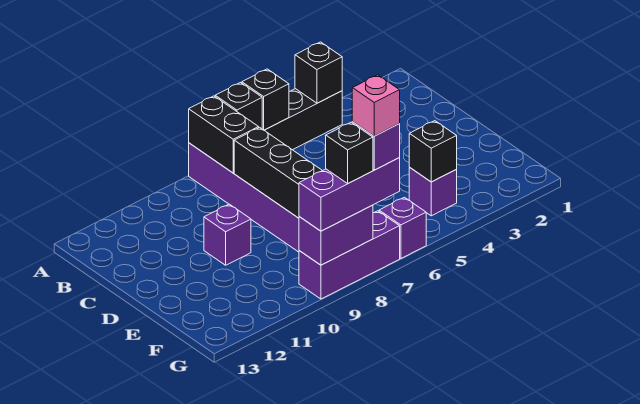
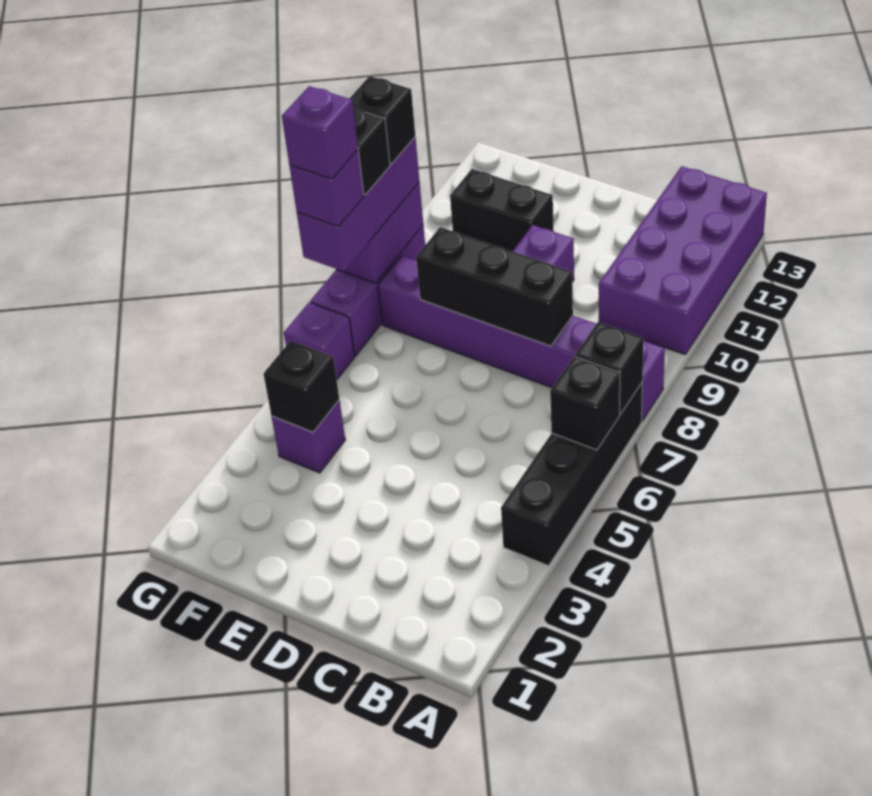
black brick A4 level 2 -> black brick G9 level 4
black brick A8:B8 level 2 -> black brick E11:F11 level 1
none -> purple brick A10:B13 level 1
pink brick G7 level 5 -> purple brick G7 level 5

